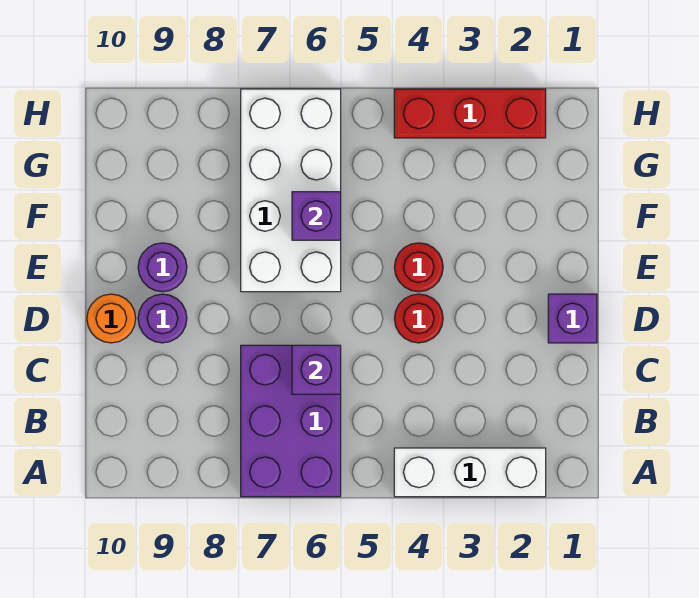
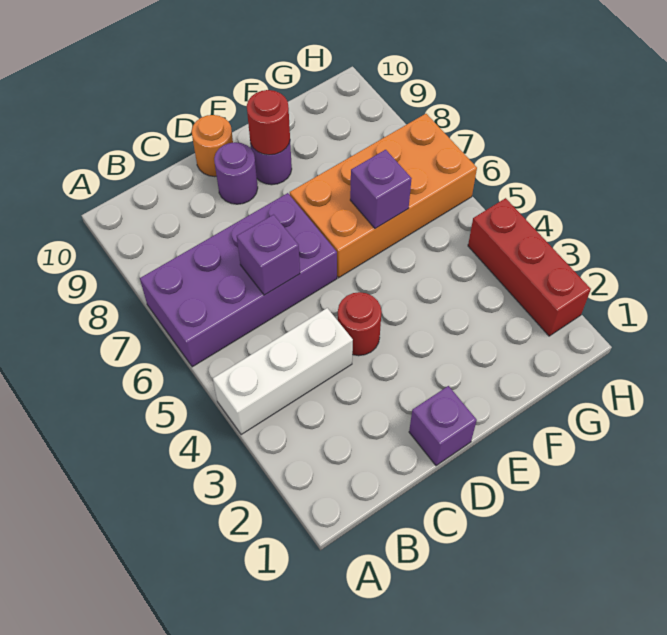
white brick A2:A4 level 1 -> white brick A4:C4 level 1
purple brick A6:C7 level 1 -> purple brick A6:D7 level 1
red round brick E4 level 1 -> red round brick E9 level 2
white brick E6:H7 level 1 -> orange brick E6:H7 level 1

